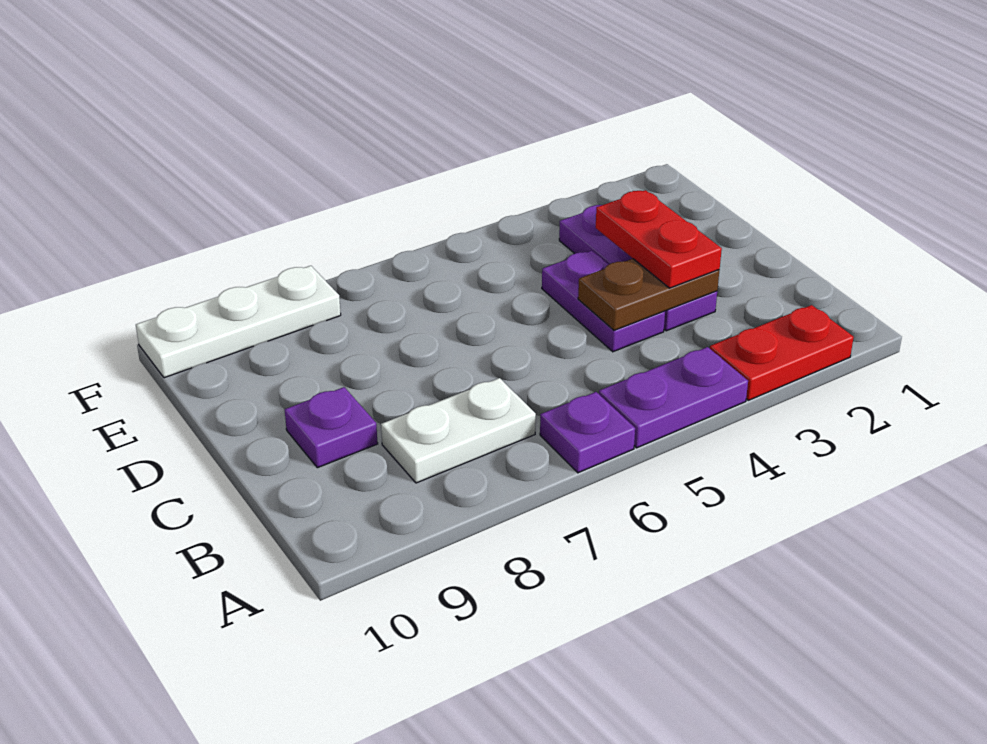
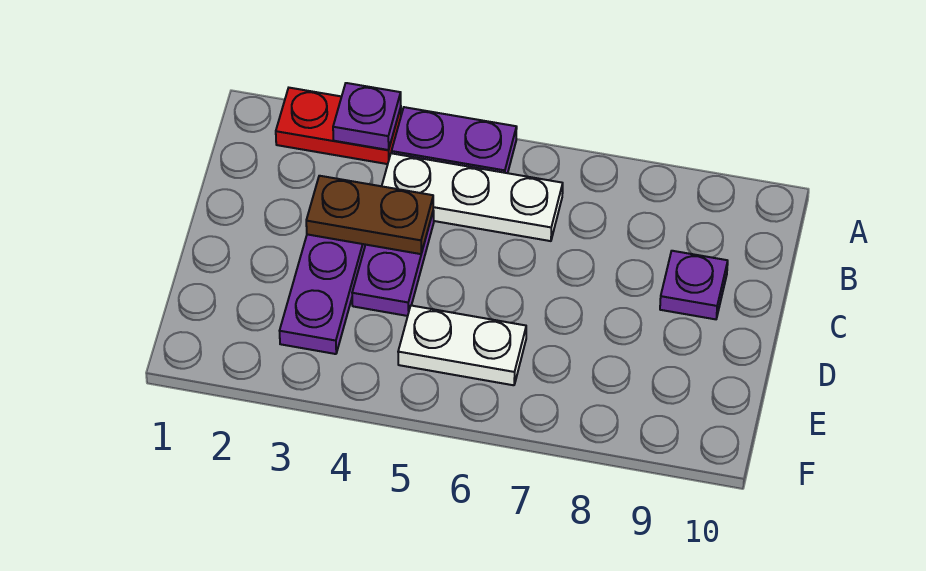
purple plate A6 level 1 -> purple plate A3 level 2
white plate B7:B8 level 1 -> white plate E5:E6 level 1
red plate C3:D3 level 3 -> none
white plate F8:F10 level 1 -> white plate B4:B6 level 1

